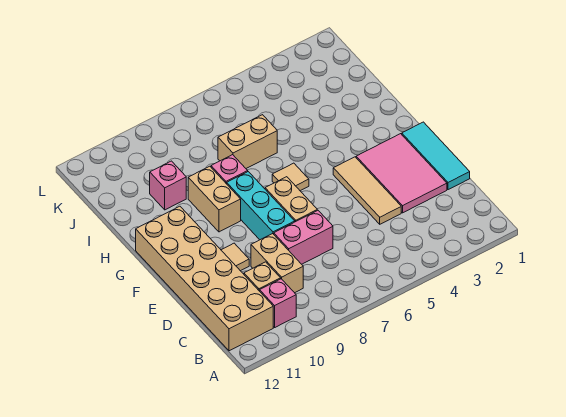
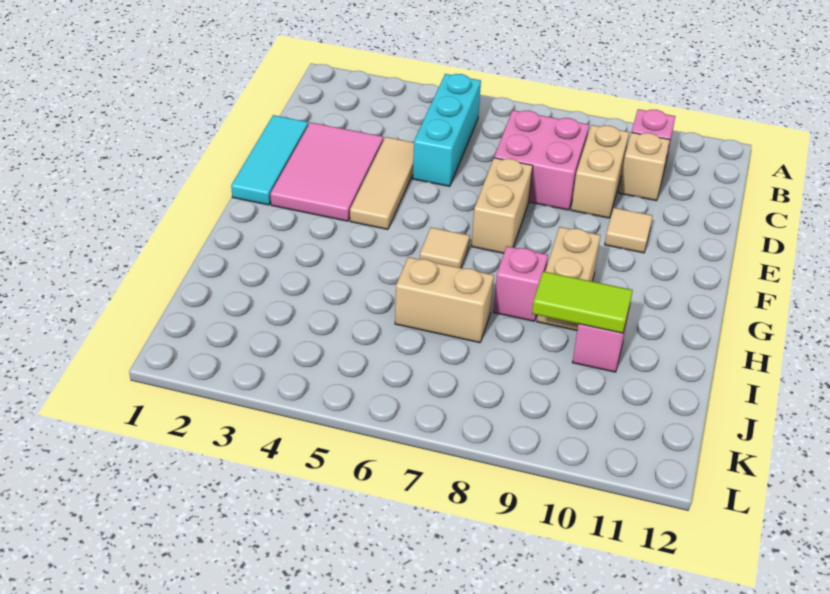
tan brick B11:G12 level 1 -> none
pink brick D7:D8 level 1 -> pink brick C7:D8 level 1
cyan brick E8:G8 level 1 -> cyan brick B5:D5 level 1
none -> lime tile I9:I10 level 2

